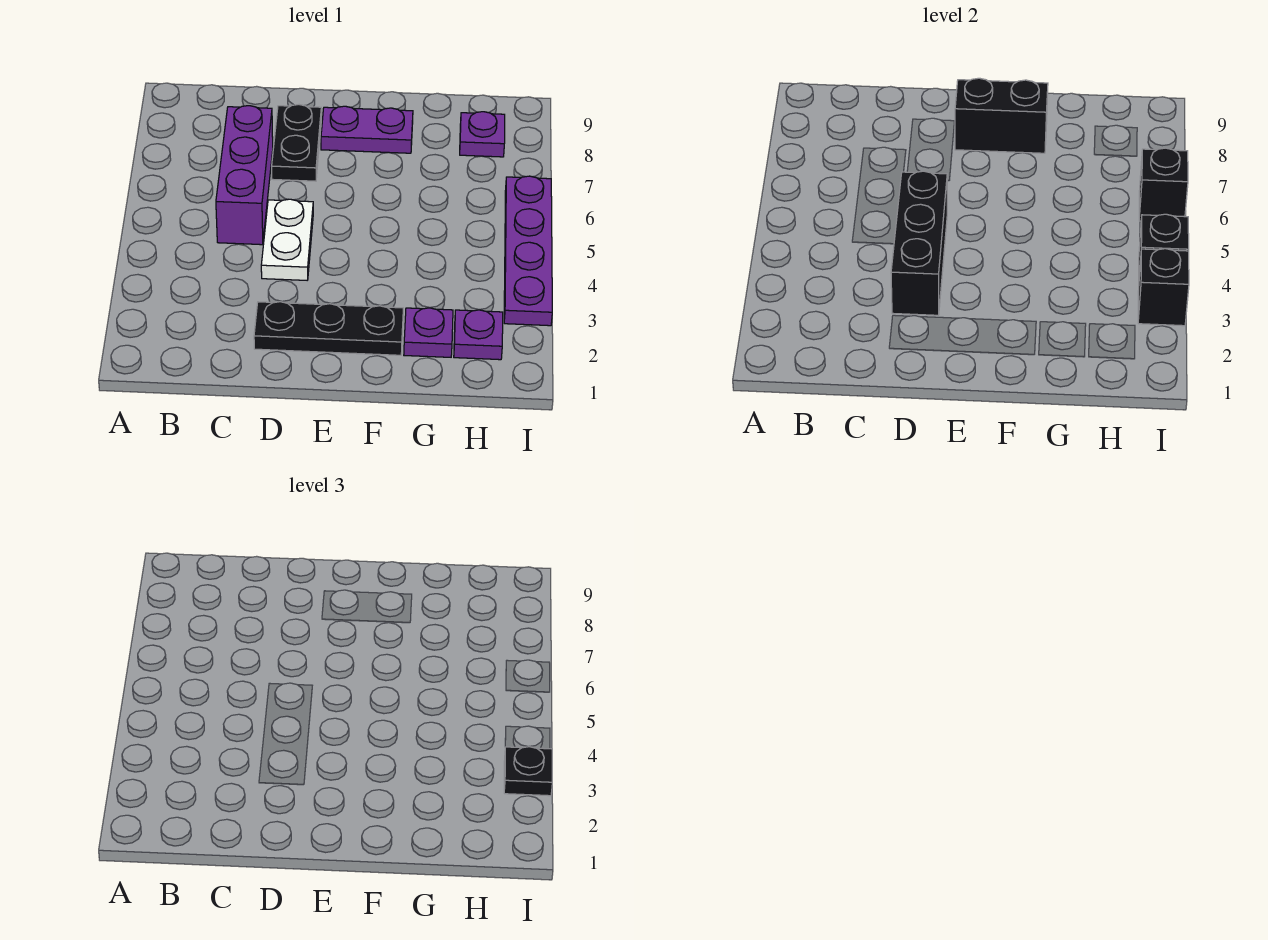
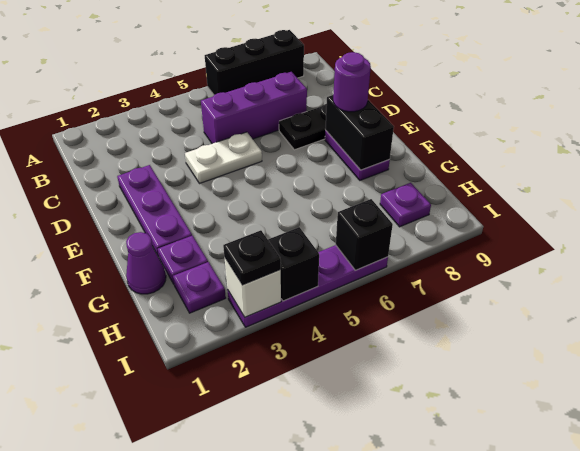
black plate D2:F2 level 1 -> purple plate D2:F2 level 1
black brick D3:D5 level 2 -> black brick A6:A8 level 1
none -> purple round brick E8 level 3
none -> purple cone G1 level 1
black brick I3 level 2 -> white brick I3 level 2

